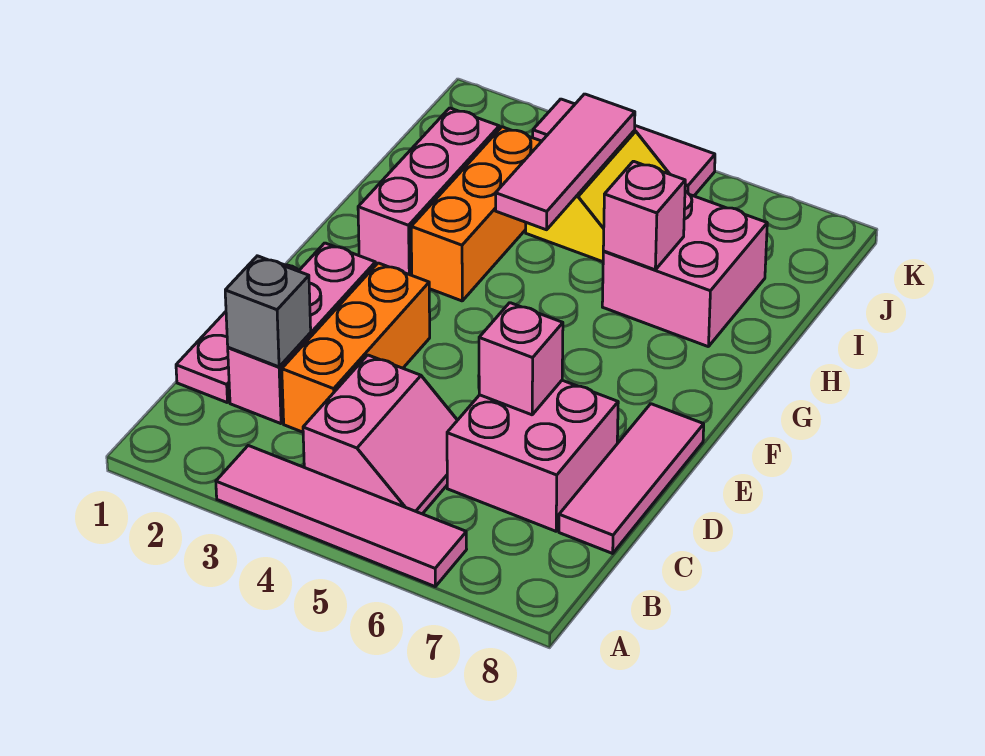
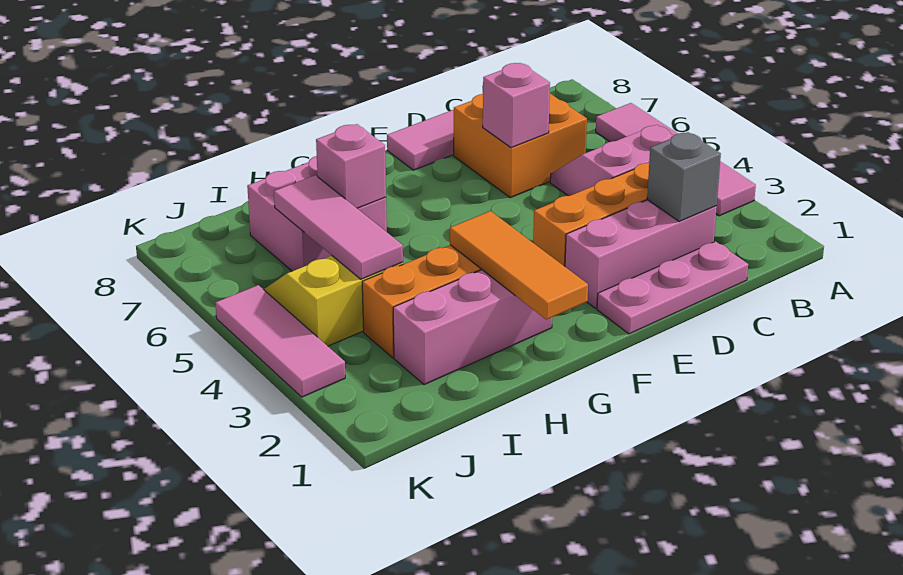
pink brick C6:D7 level 1 -> orange brick C6:D7 level 1
none -> orange tile G1:G3 level 2
pink tile H4:J4 level 2 -> pink tile I4:I6 level 2

